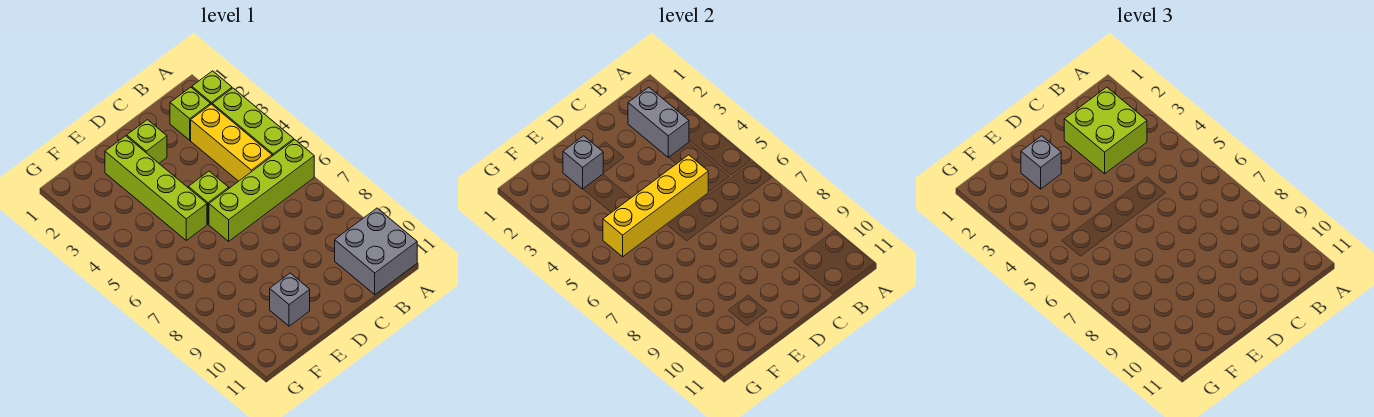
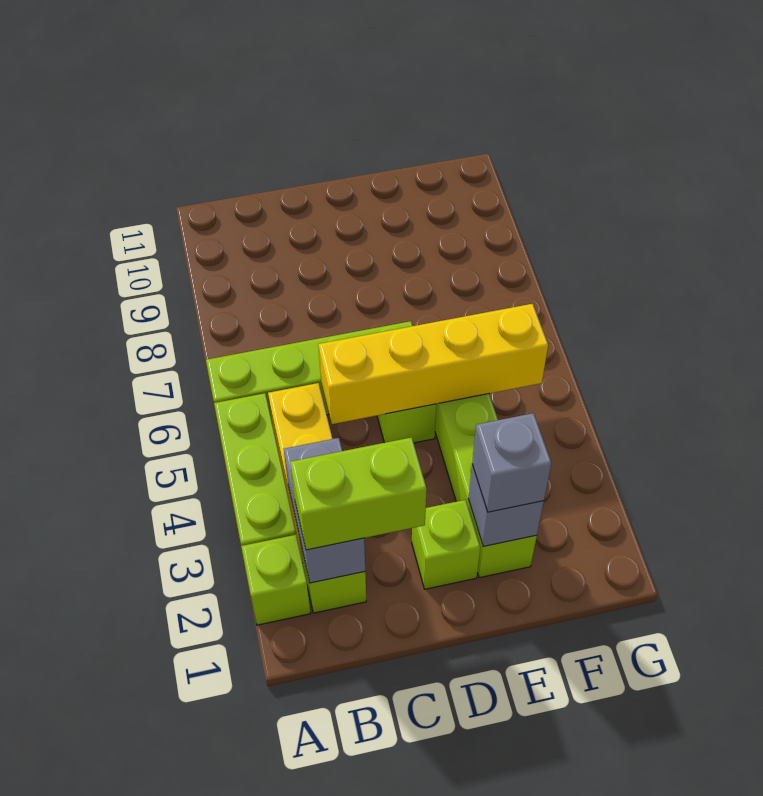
grey brick A10:B11 level 1 -> none
lime brick B2:C3 level 3 -> lime brick B2:C2 level 3
grey brick E10 level 1 -> none

